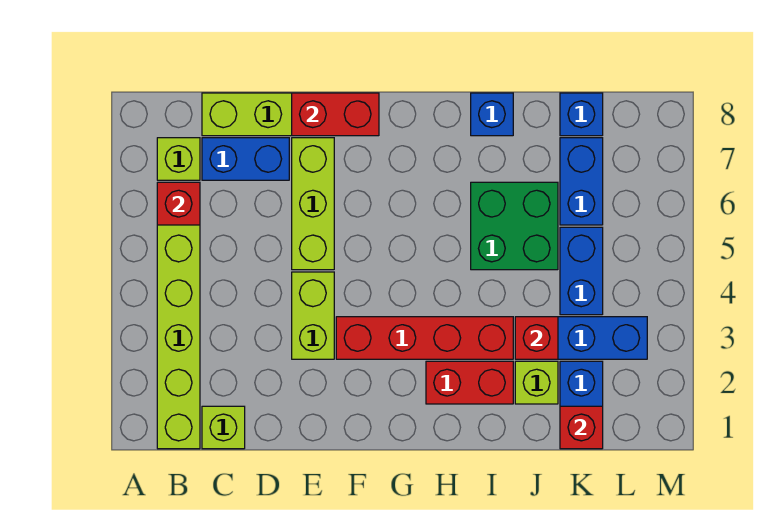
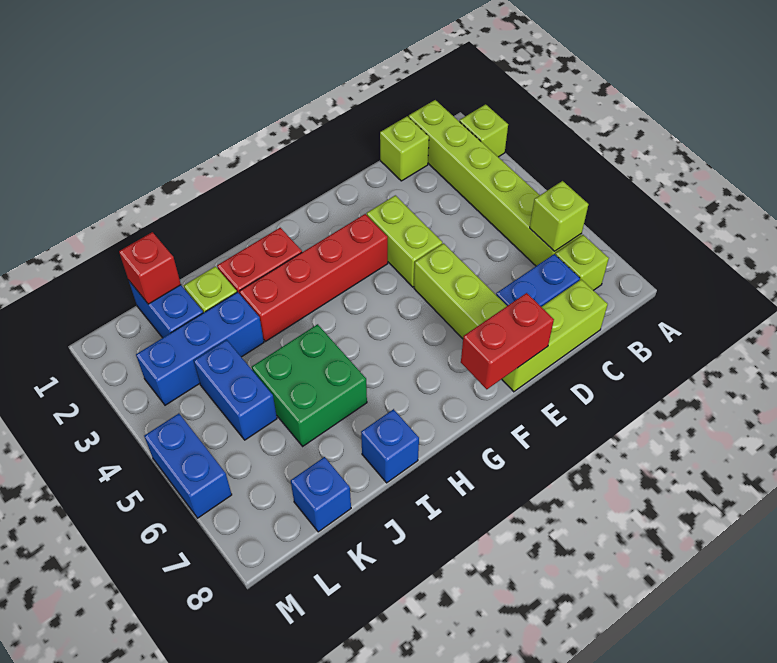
none -> lime brick A2 level 1
red brick B6 level 2 -> lime brick B6 level 2
red brick J3 level 2 -> none
blue brick K6:K7 level 1 -> blue brick M5:M6 level 1

